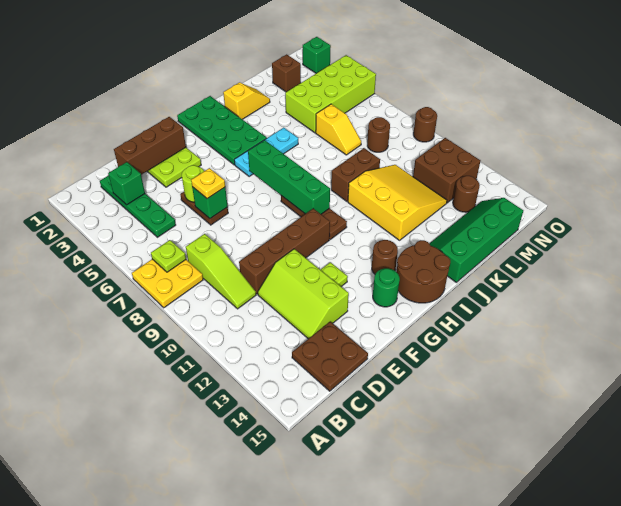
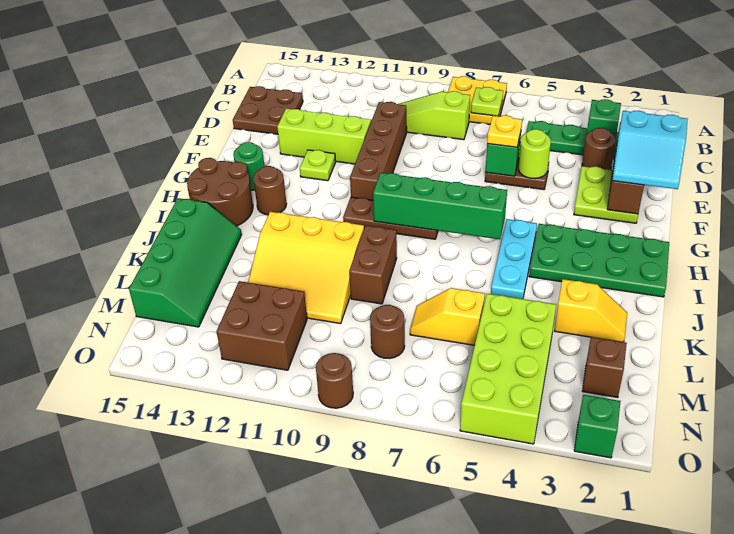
none -> cyan slope E1:F2 level 3 top E
yellow slope J2:K2 level 1 top J -> yellow slope K2:K3 level 1 top 3
brown round brick M13 level 1 -> brown round brick D3 level 1

